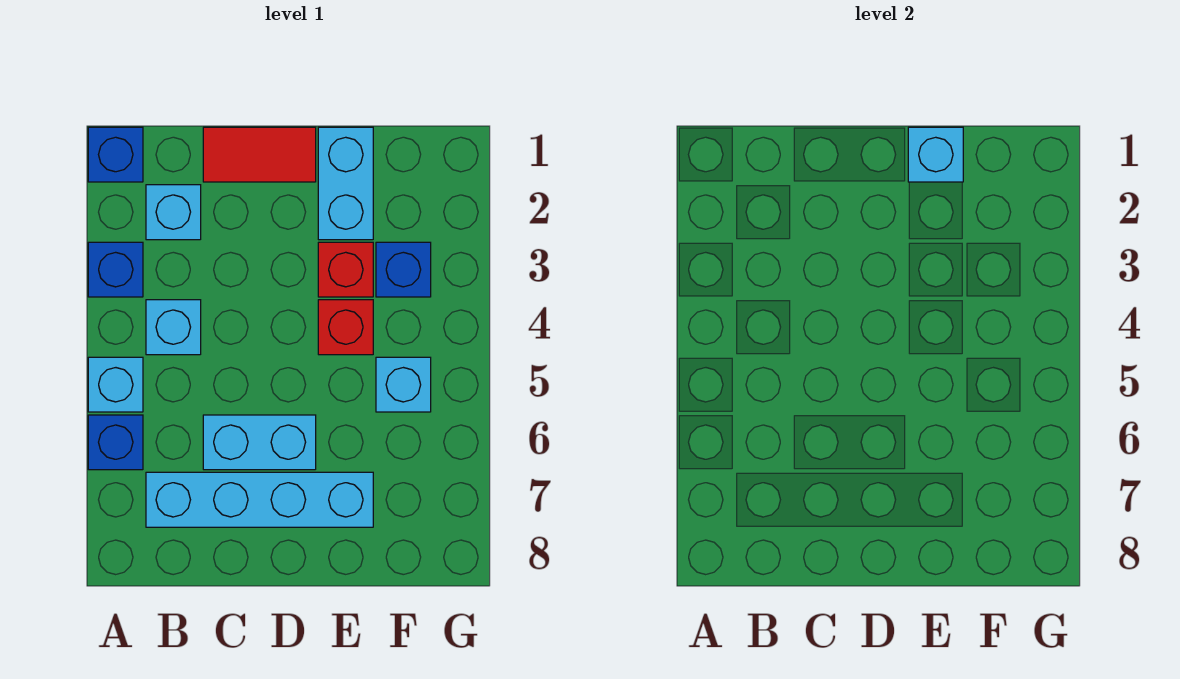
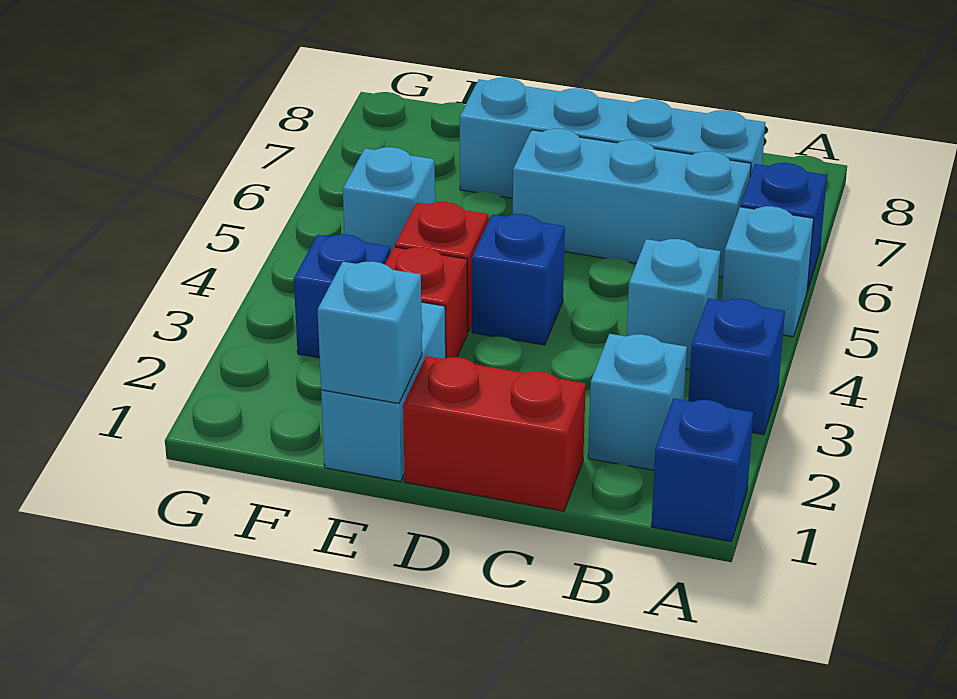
red tile C1:D1 level 1 -> red brick C1:D1 level 1
cyan brick C6:D6 level 1 -> cyan brick B6:D6 level 1
none -> blue brick D4 level 1

